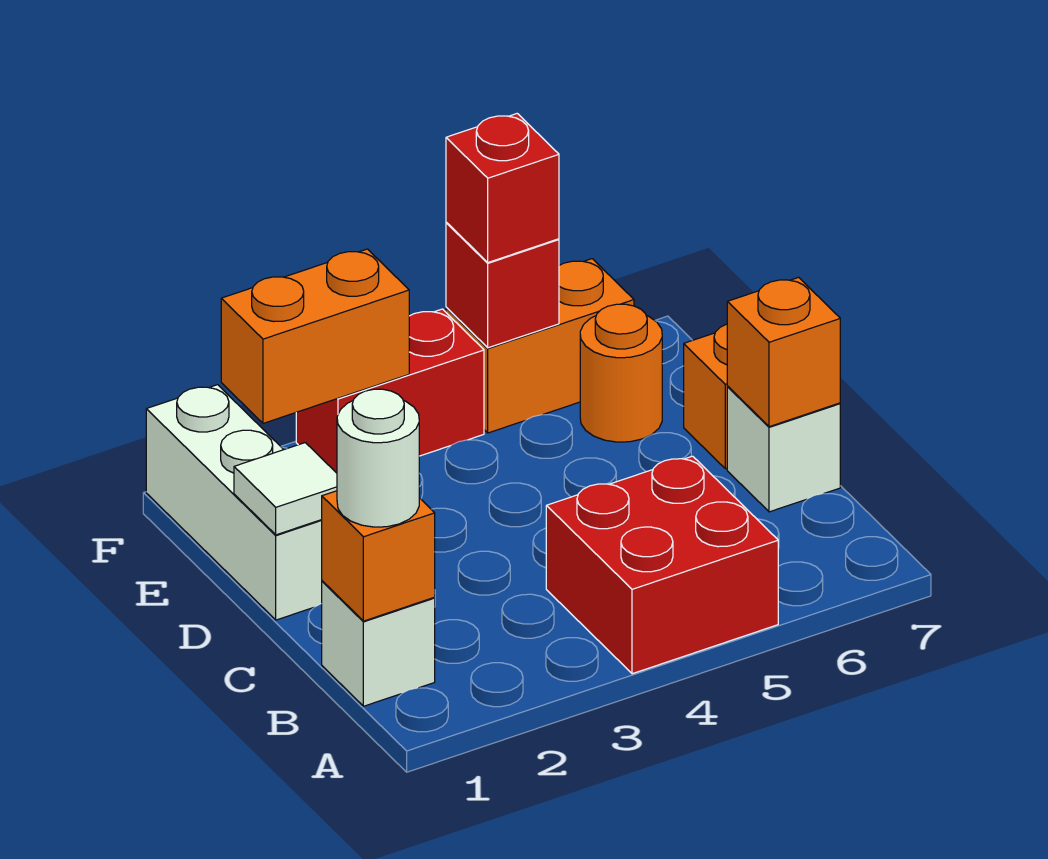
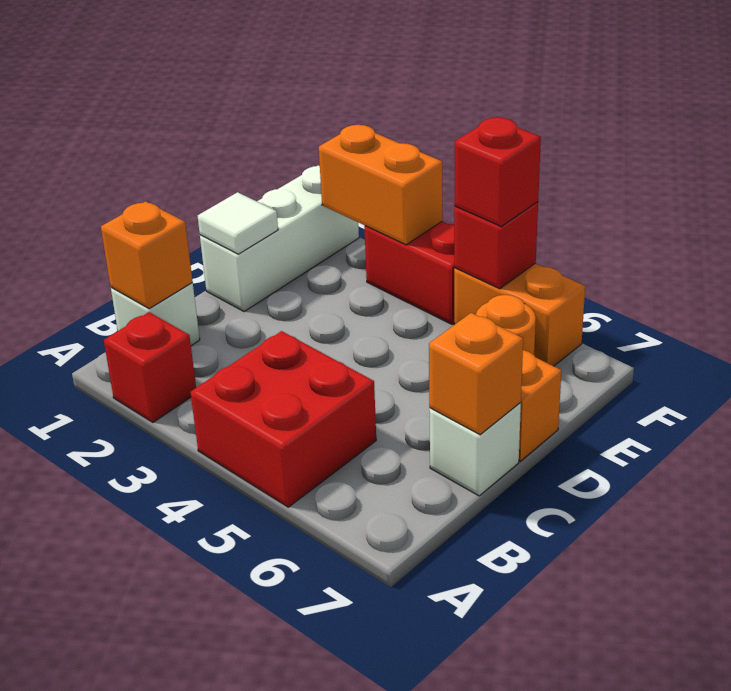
none -> red brick A2 level 1
white round brick B1 level 3 -> none

